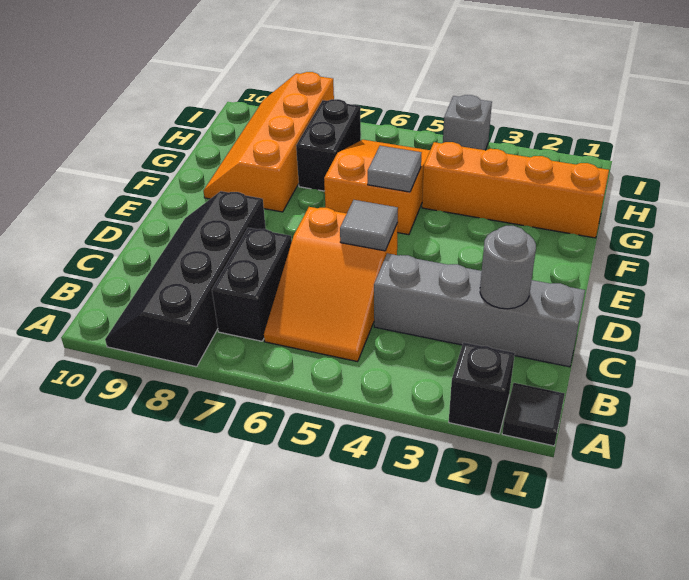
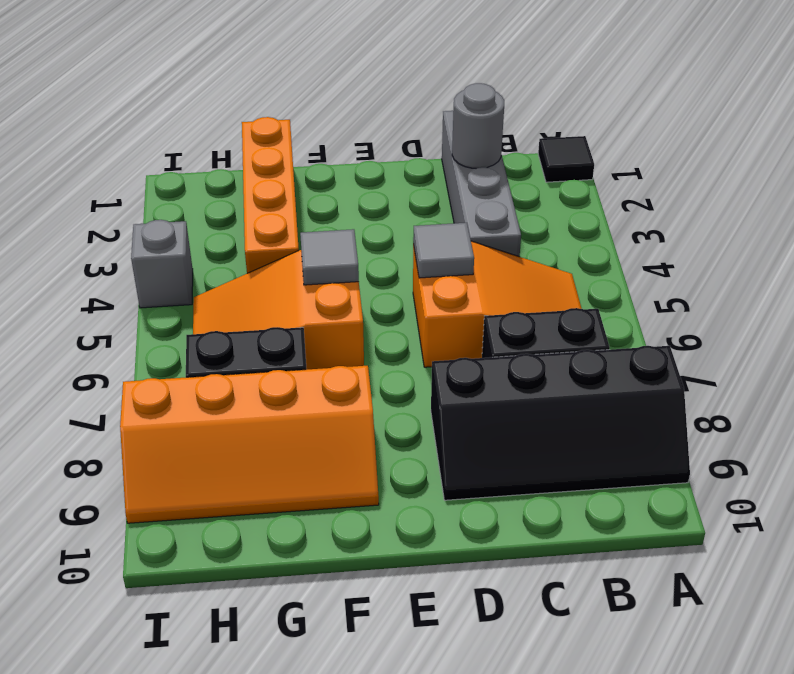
black brick A2 level 1 -> none

